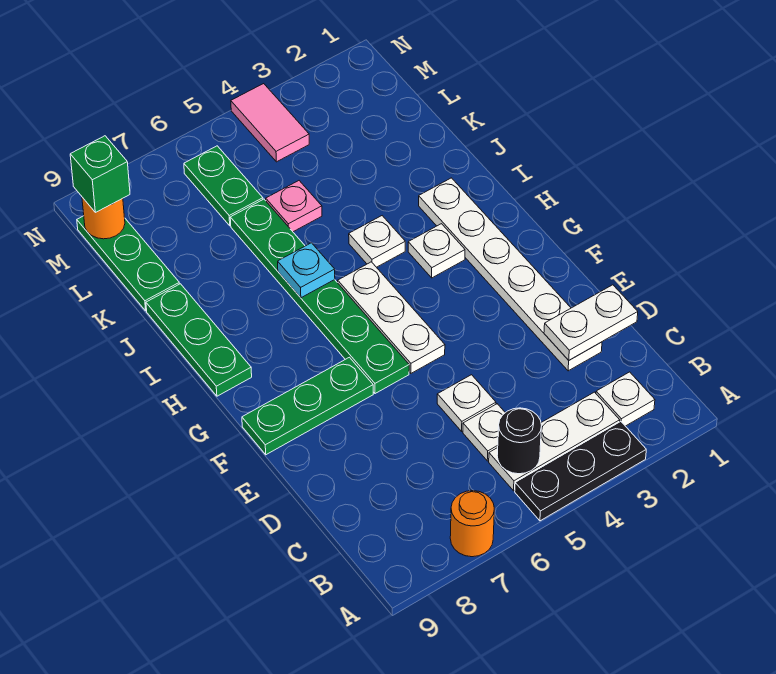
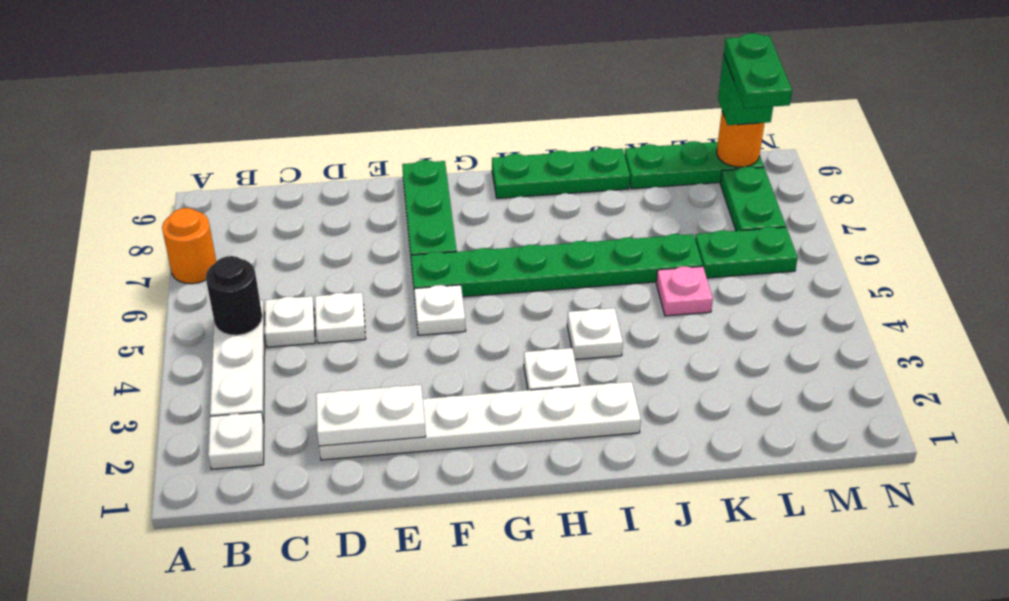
black plate A3:A5 level 1 -> none
white plate D1:D2 level 2 -> white plate D2:E2 level 2
white plate F5:H5 level 1 -> white plate F5 level 1
cyan plate I6 level 2 -> none
pink tile M4:N4 level 1 -> none
none -> green plate M7:M8 level 1
none -> green plate M8:M9 level 4

